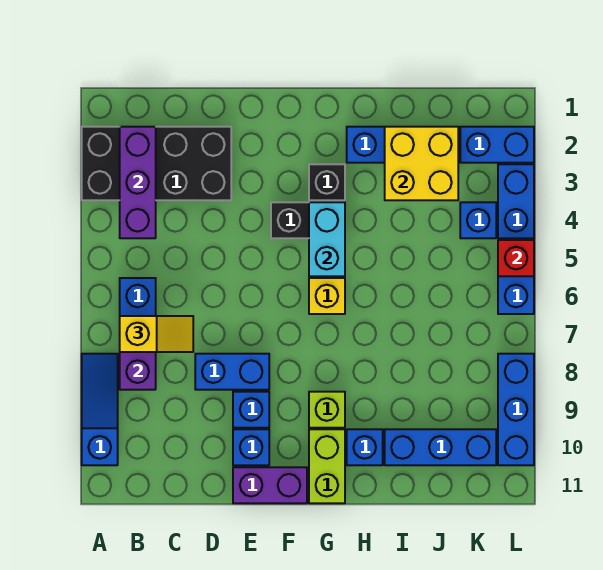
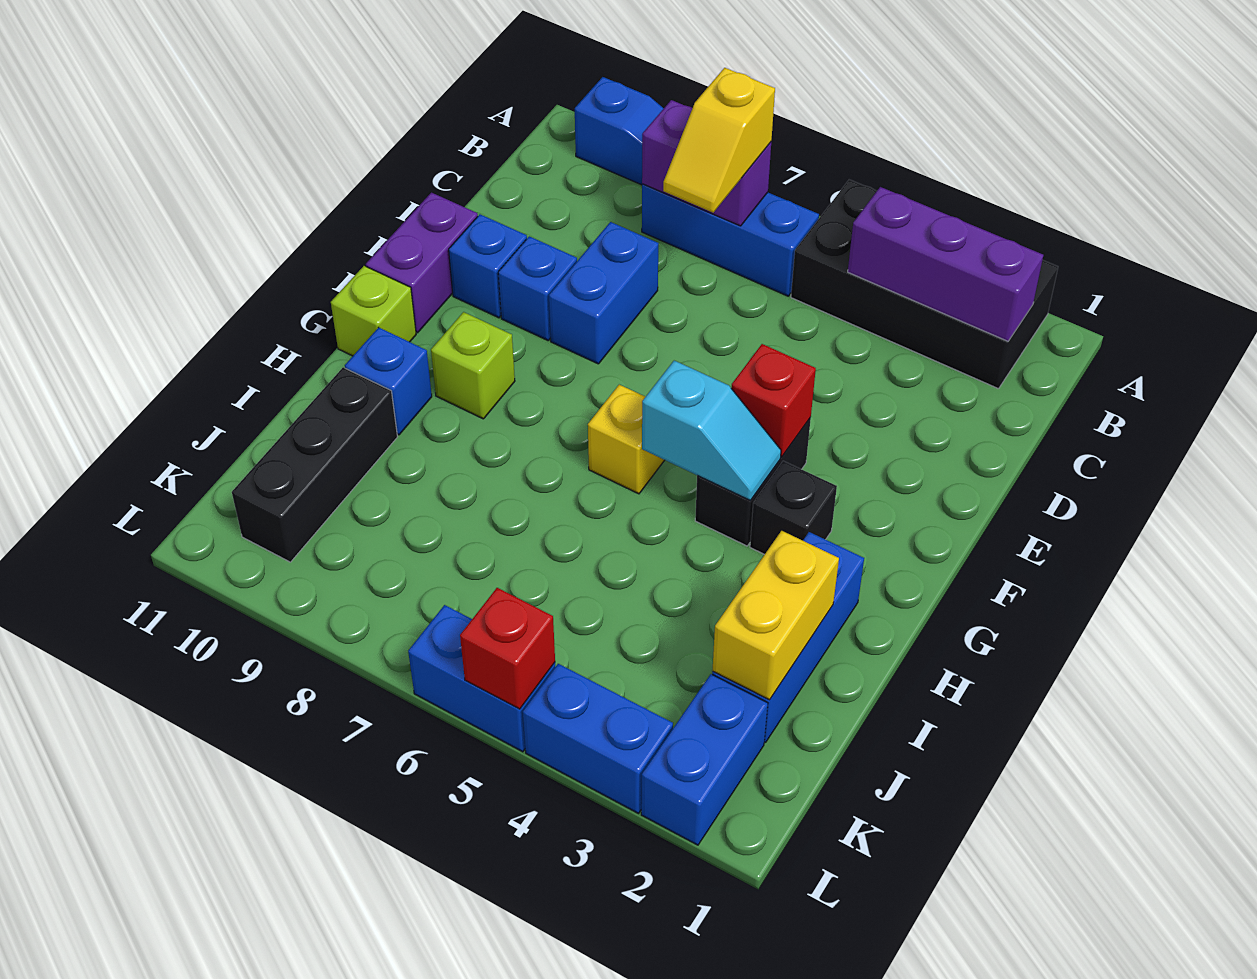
black brick A2:D3 level 1 -> black brick A2:B5 level 1
none -> red brick F4 level 2
cyan brick G4:G5 level 2 -> cyan slope G4:G5 level 2 top 5
lime brick G10:G11 level 1 -> lime brick G11 level 1
yellow brick I2:J3 level 2 -> yellow brick I2:J2 level 2
blue brick I10:K10 level 1 -> black brick I10:K10 level 1
blue brick K4 level 1 -> none
blue brick L8:L10 level 1 -> none

